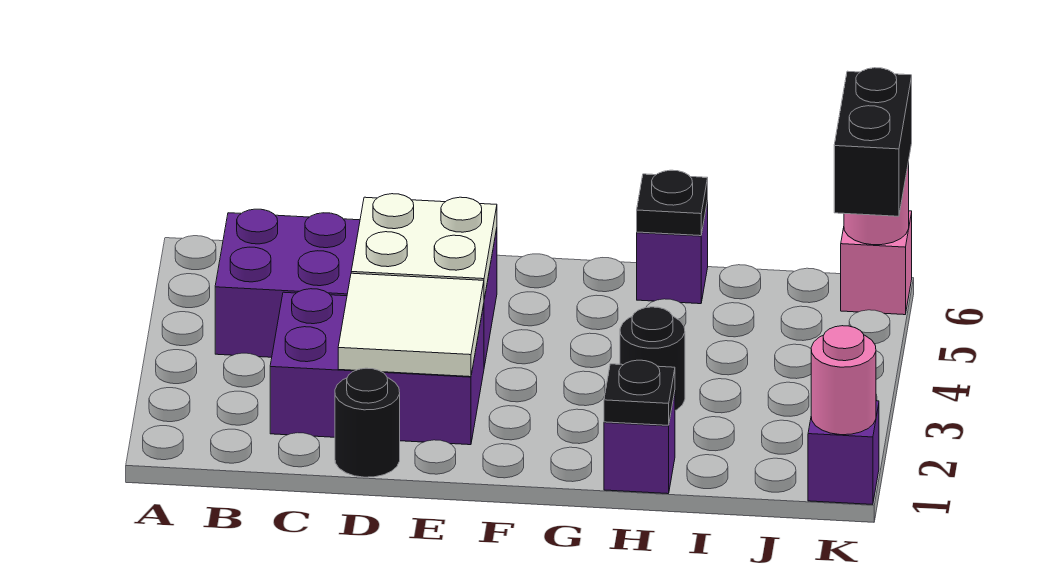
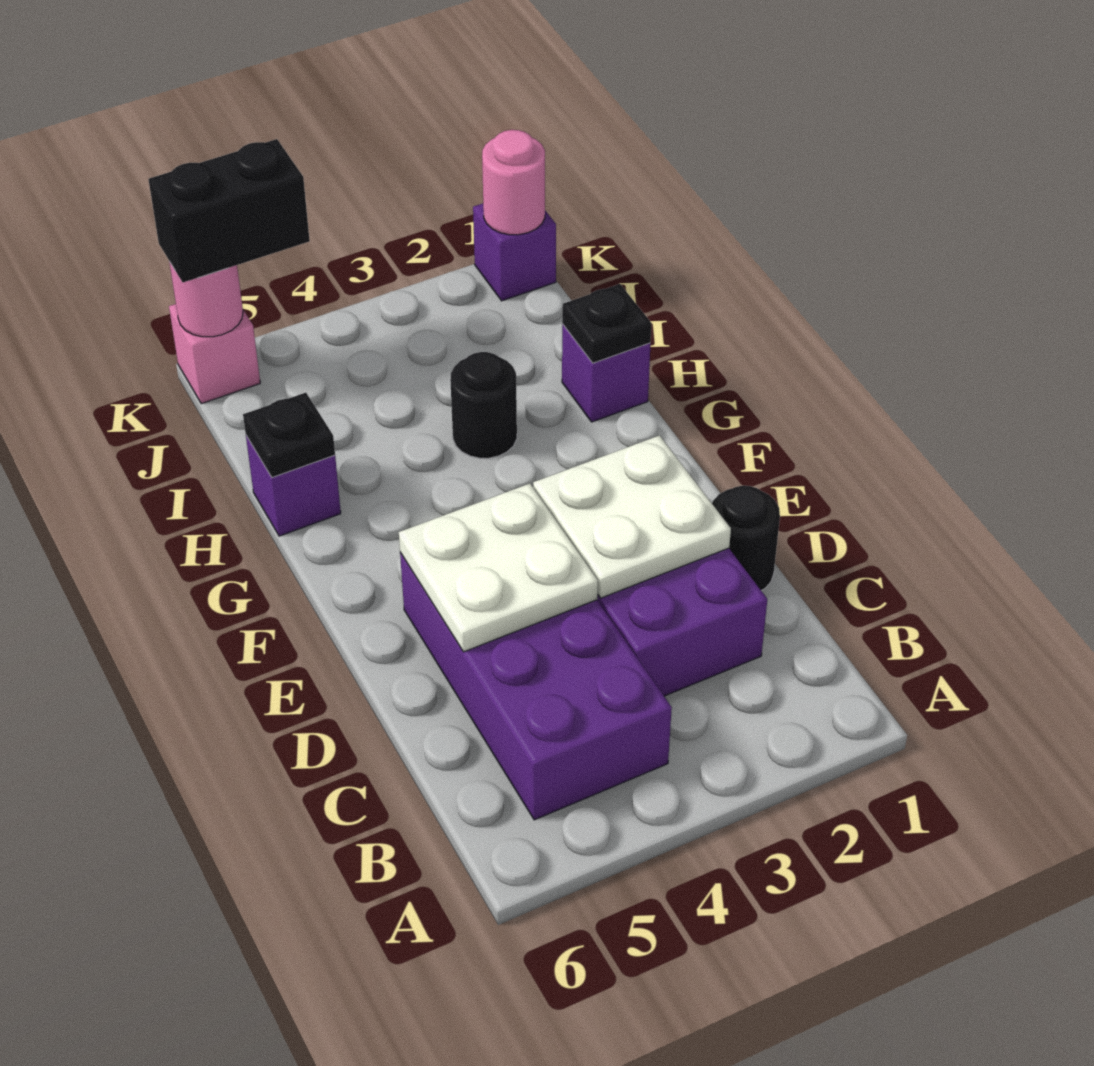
white tile D2:E3 level 2 -> white plate D2:E3 level 2

